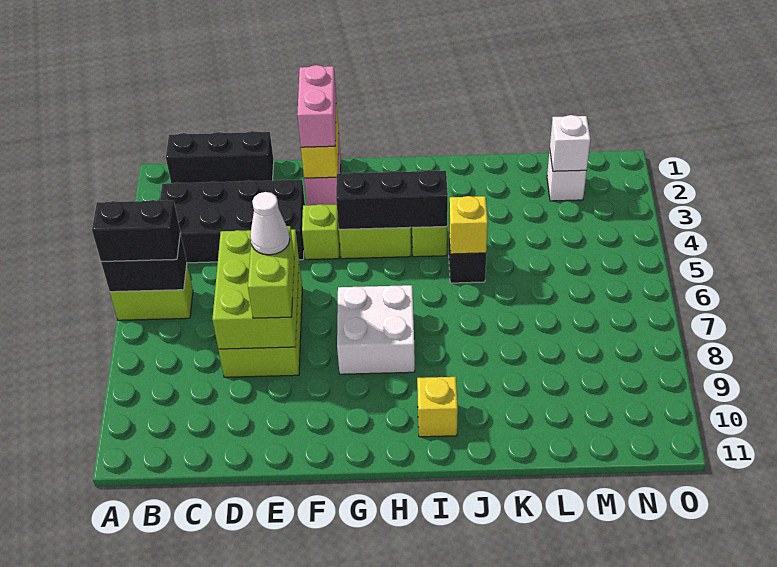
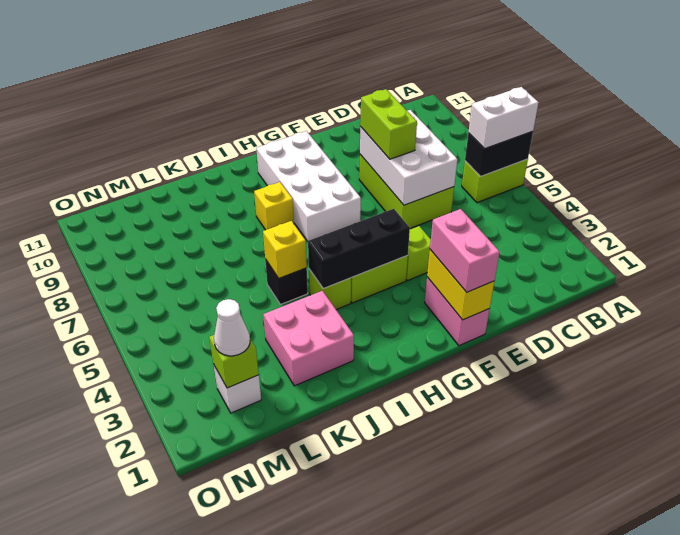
black brick A6:B6 level 3 -> white brick A6:B6 level 3
black brick B1:D1 level 1 -> none
black brick B3:E4 level 1 -> none
lime brick D6:E8 level 2 -> white brick D6:E8 level 2
white cone E7 level 4 -> white cone M2 level 3
white brick G7:H8 level 1 -> white brick G7:H10 level 1
yellow brick I10 level 1 -> yellow brick I8 level 1
none -> pink brick J2:K3 level 1
white brick M2 level 2 -> lime brick M2 level 2

